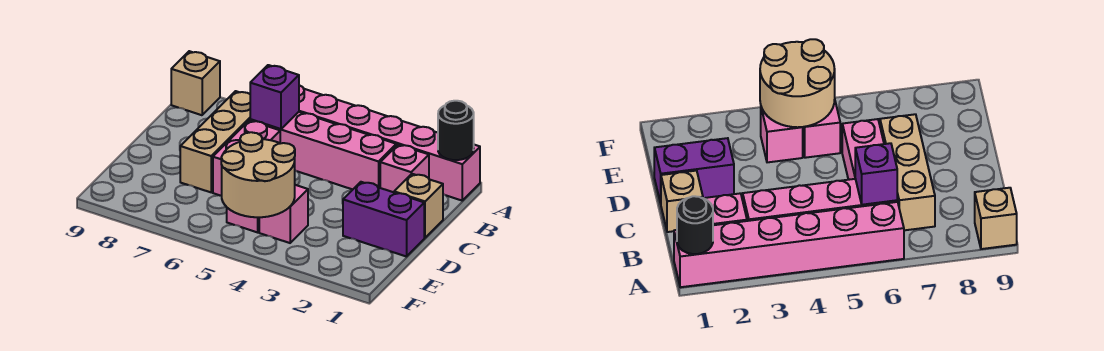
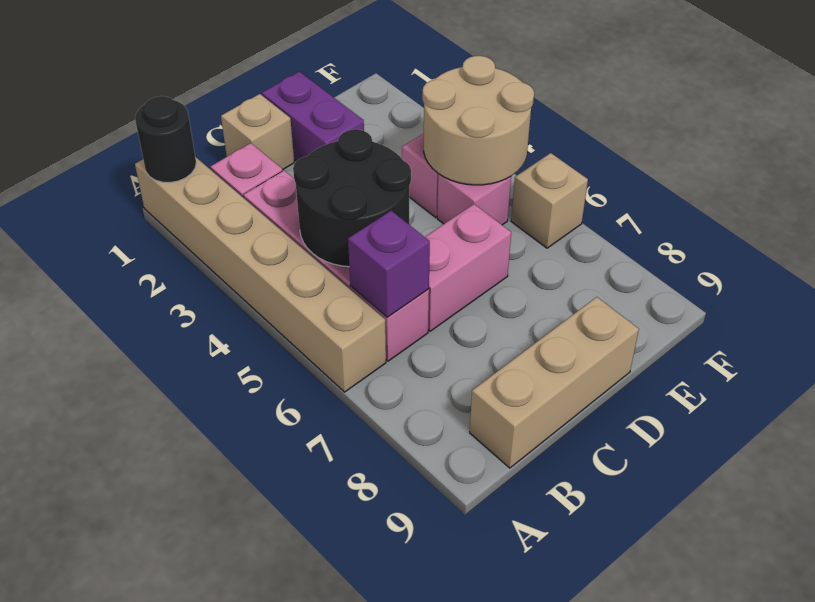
pink brick A1:A6 level 1 -> tan brick A1:A6 level 1
tan brick A9 level 1 -> tan brick F6 level 1
none -> black round brick B4:C5 level 2
tan brick B7:D7 level 1 -> tan brick B9:D9 level 1

